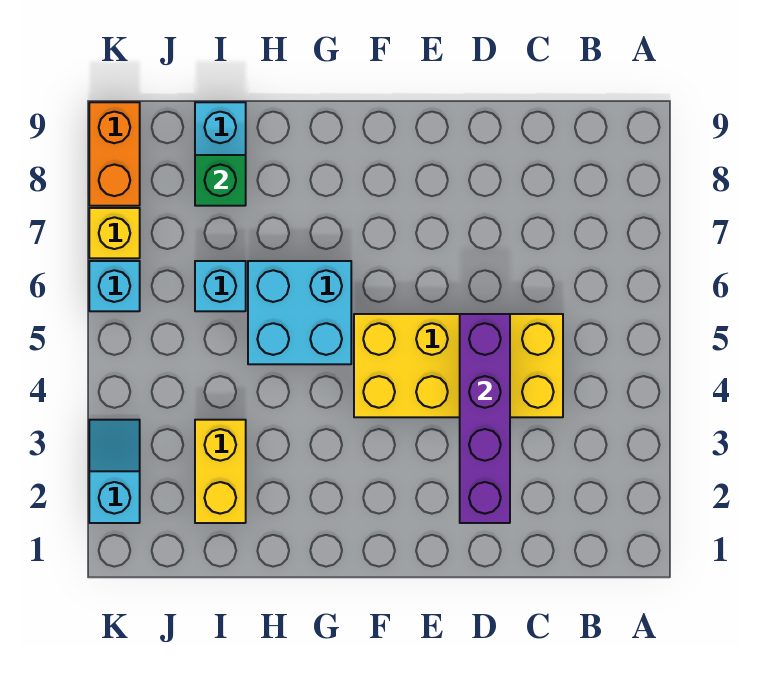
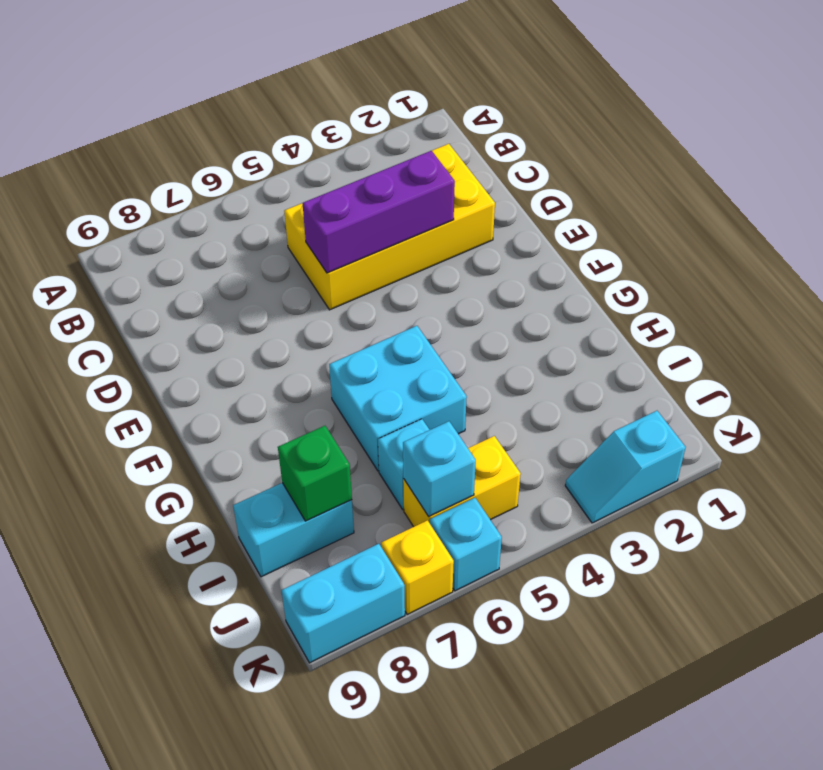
yellow brick C4:F5 level 1 -> yellow brick C2:D5 level 1
purple brick D2:D5 level 2 -> purple brick D3:D5 level 2
yellow brick I2:I3 level 1 -> yellow brick J5:J6 level 1
none -> cyan brick J6 level 2
orange brick K8:K9 level 1 -> cyan brick K8:K9 level 1

